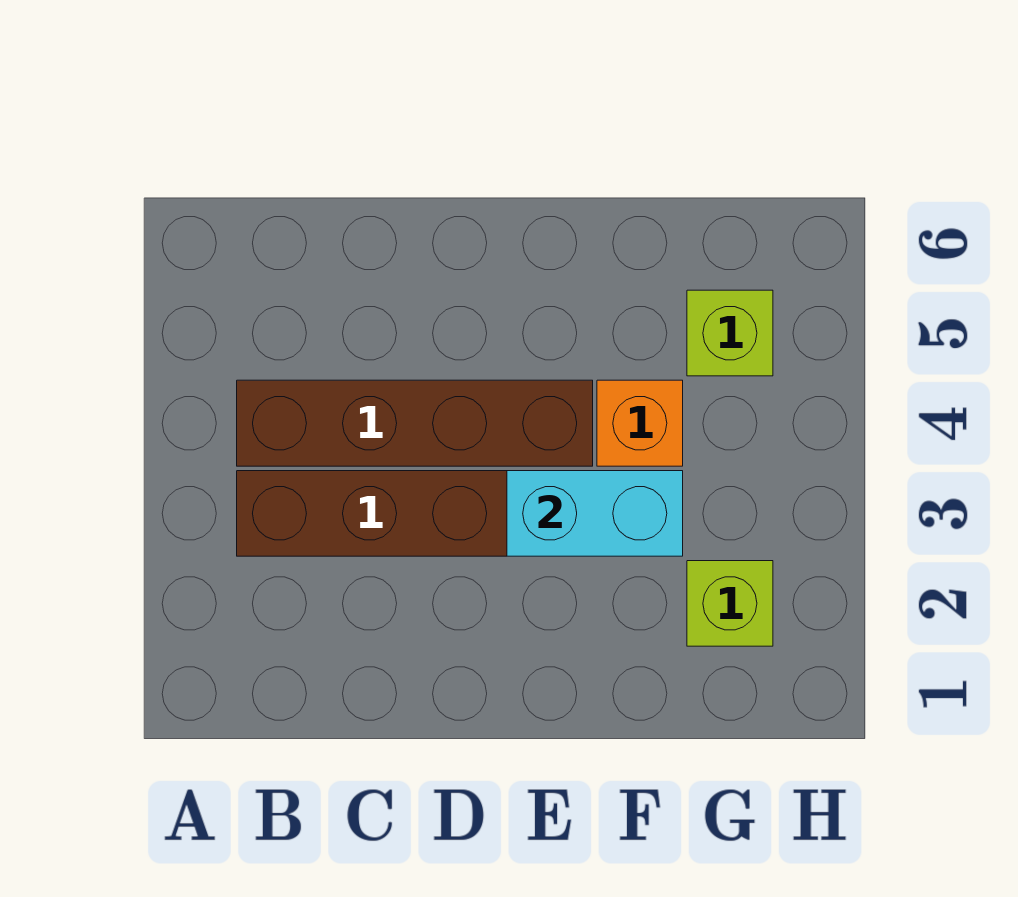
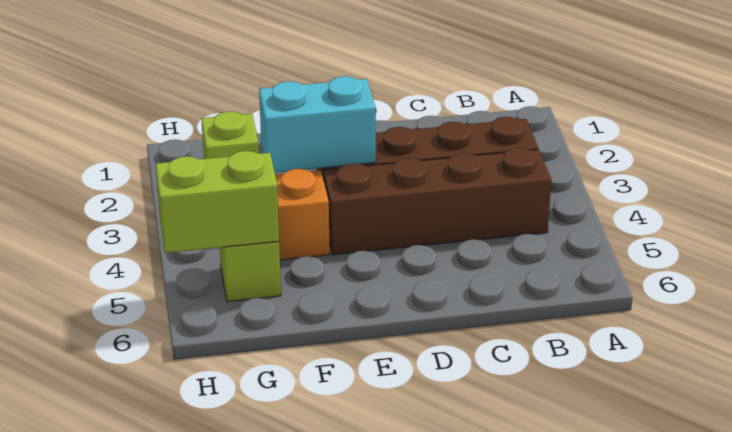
none -> lime brick G5:H5 level 2

